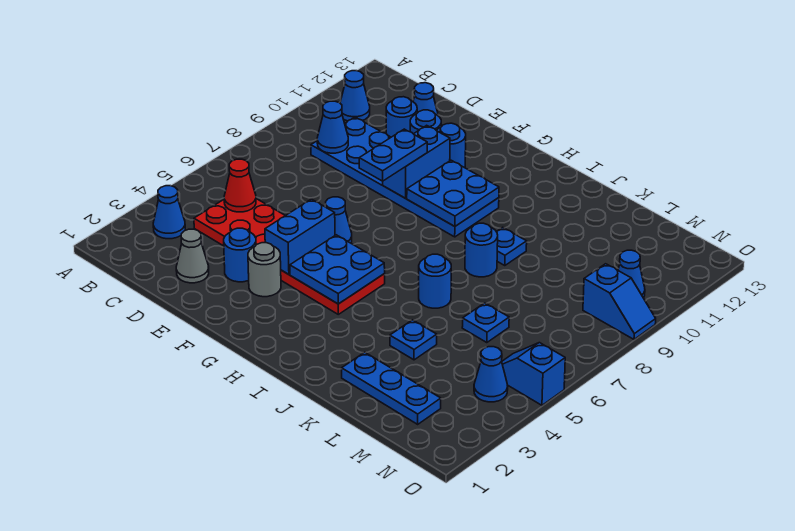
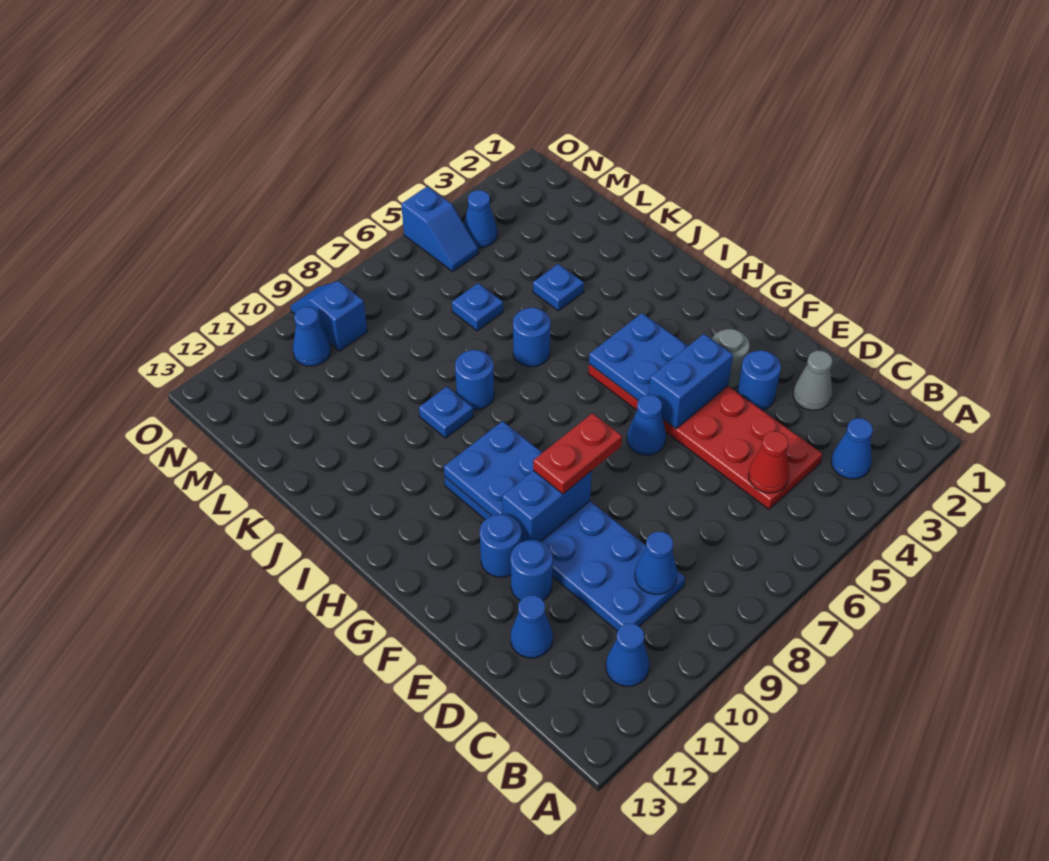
blue round brick D11 level 1 -> none
blue plate F8:F9 level 3 -> red plate F8:F9 level 3
blue plate K2:M2 level 1 -> none

